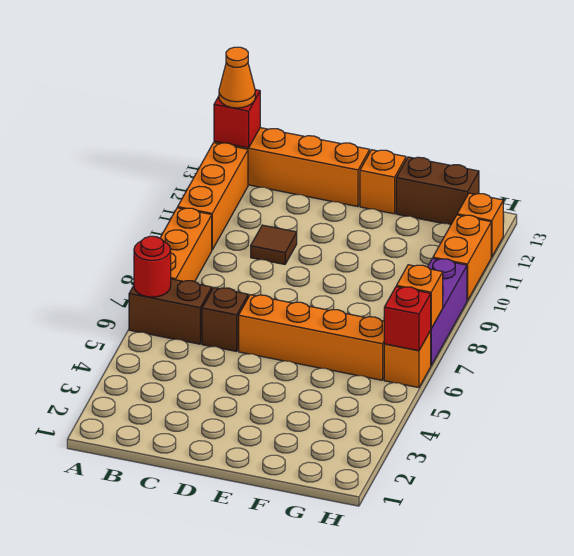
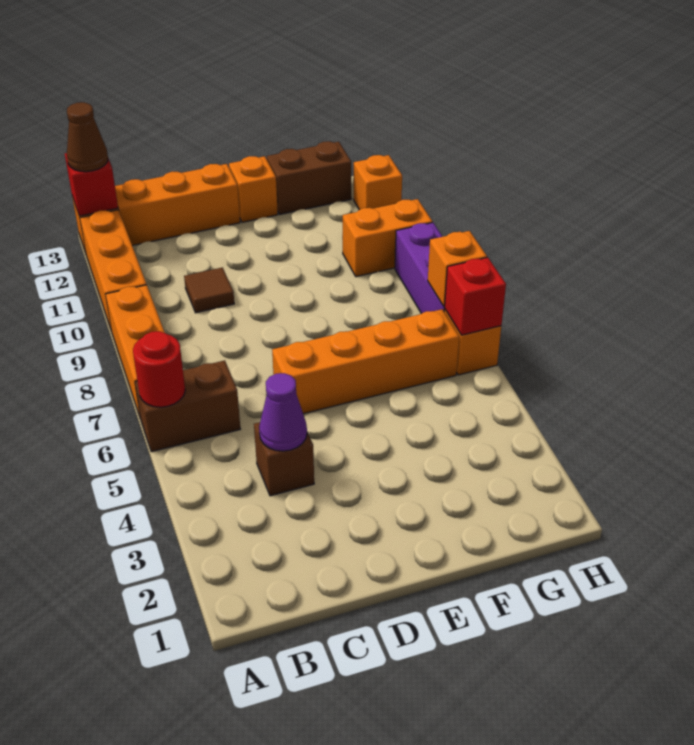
orange cone A13 level 3 -> brown cone A13 level 3
none -> purple cone C4 level 2
brown brick C6 level 1 -> brown brick C4 level 1
orange brick H10:H11 level 1 -> orange brick G10:H10 level 1

